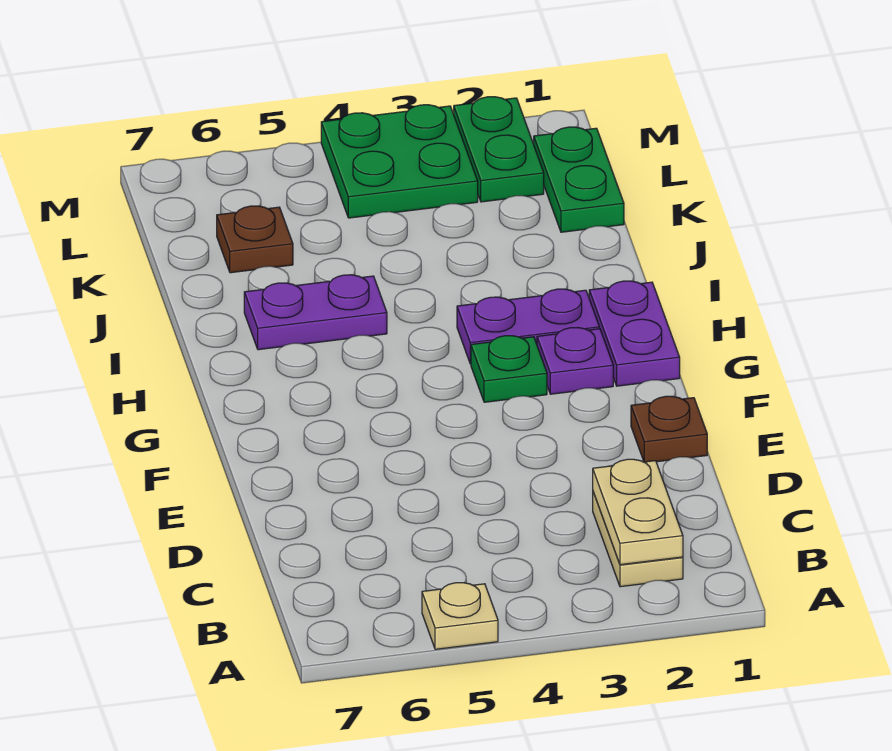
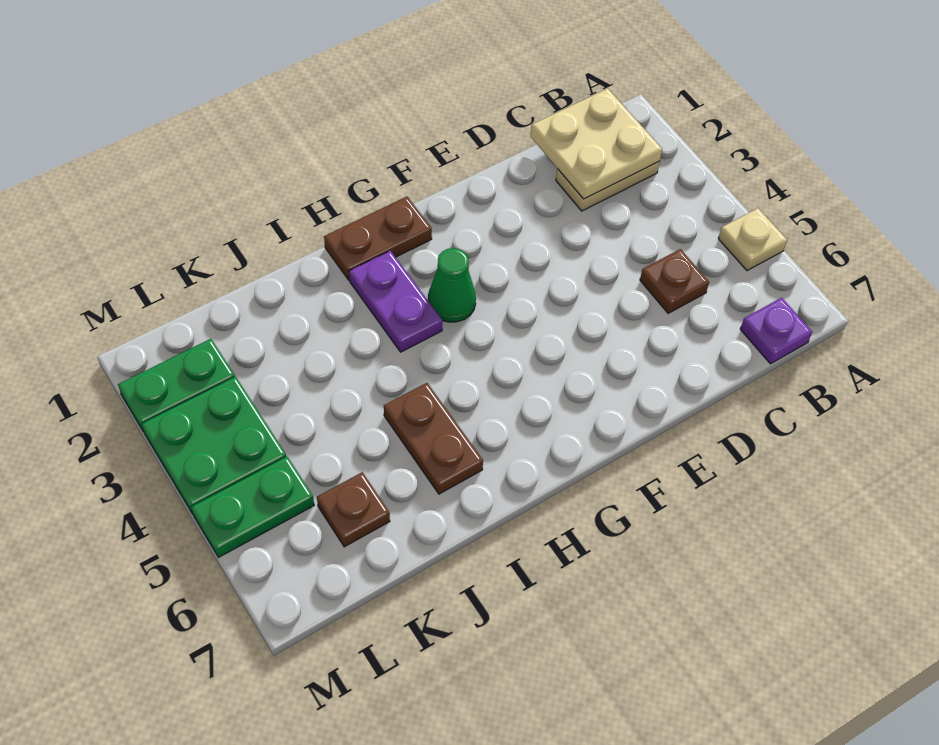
tan plate B2:C2 level 2 -> tan plate B1:C2 level 2
brown plate E1 level 1 -> brown plate C5 level 1
purple plate G1:H1 level 1 -> brown plate G1:H1 level 1
purple plate G2 level 1 -> purple plate B7 level 1
green plate G3 level 1 -> green cone G3 level 1
purple plate I5:I6 level 1 -> brown plate I5:I6 level 1
green plate K1:L1 level 1 -> green plate L5:M5 level 1

